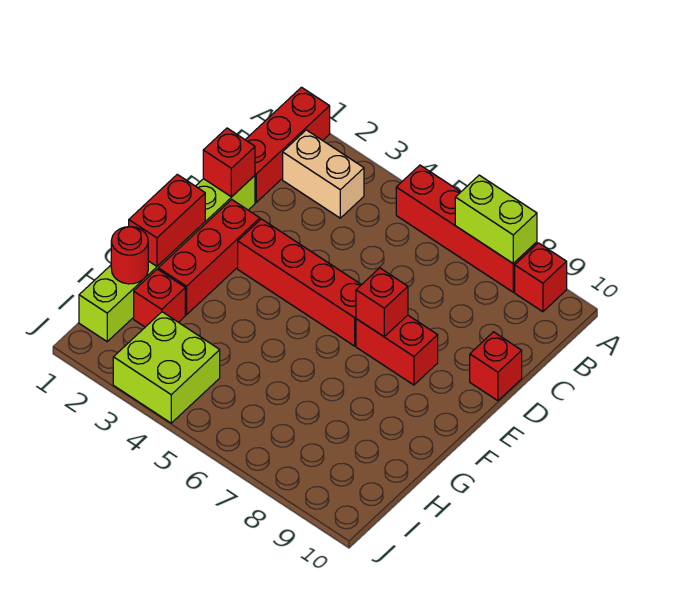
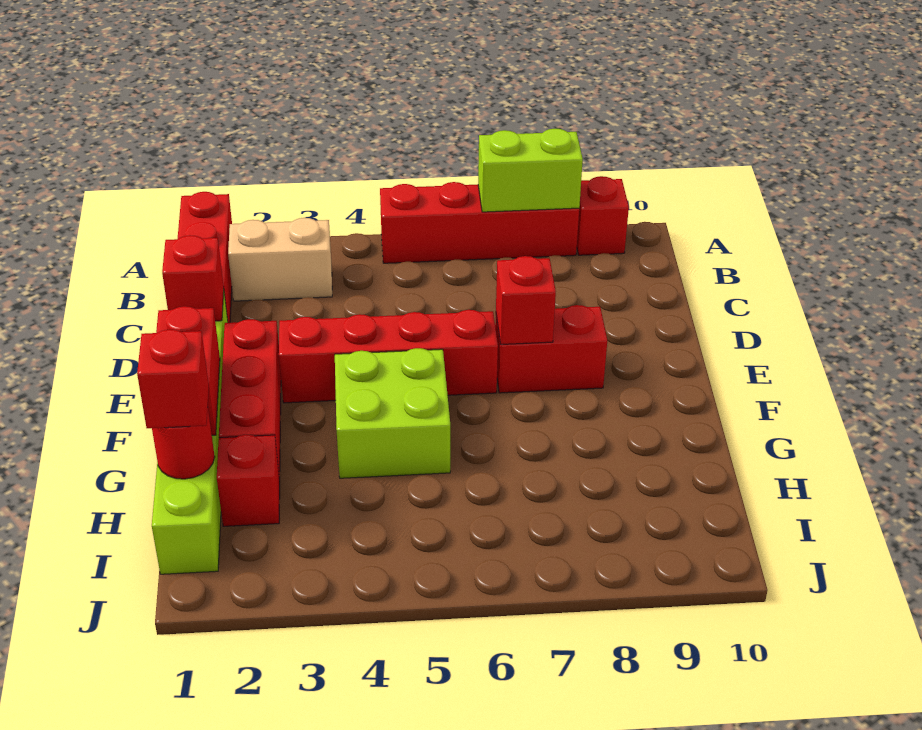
red brick D10 level 1 -> red brick H1 level 3
lime brick I3:J4 level 1 -> lime brick F4:G5 level 1

